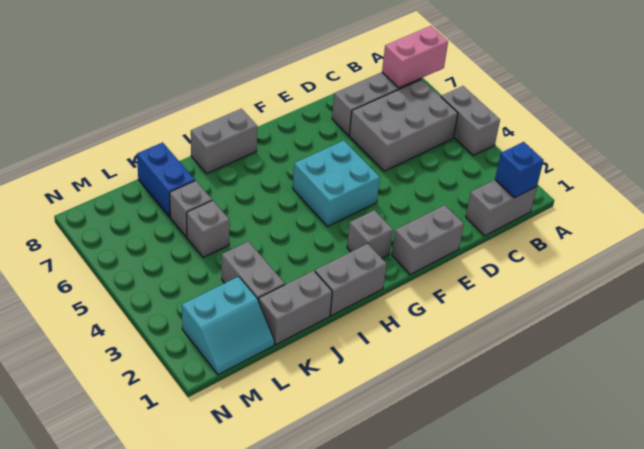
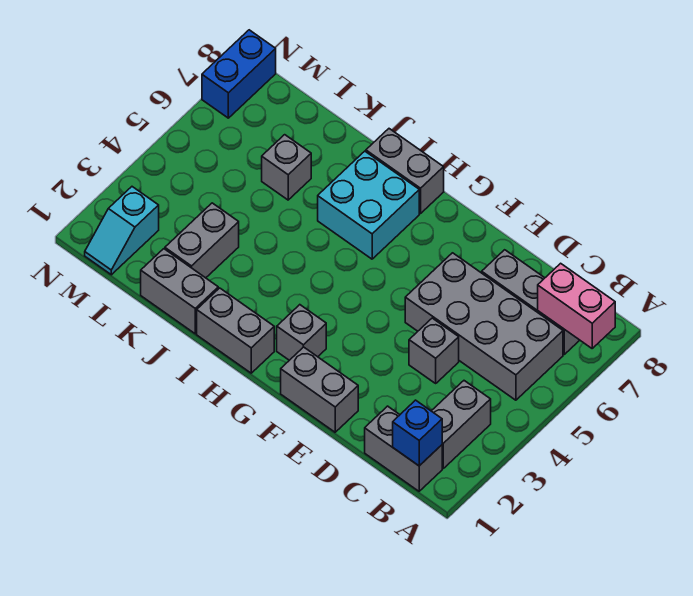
grey brick A4:A5 level 1 -> grey brick B2:B3 level 1
grey brick B5:D6 level 1 -> grey brick B5:E6 level 1
cyan brick F4:G5 level 1 -> cyan brick H6:I7 level 1
grey brick K5 level 1 -> grey brick D4 level 1
blue brick K7:K8 level 1 -> blue brick N7:N8 level 1
cyan slope L1:M2 level 1 top 2 -> cyan slope M1:M2 level 1 top 2

